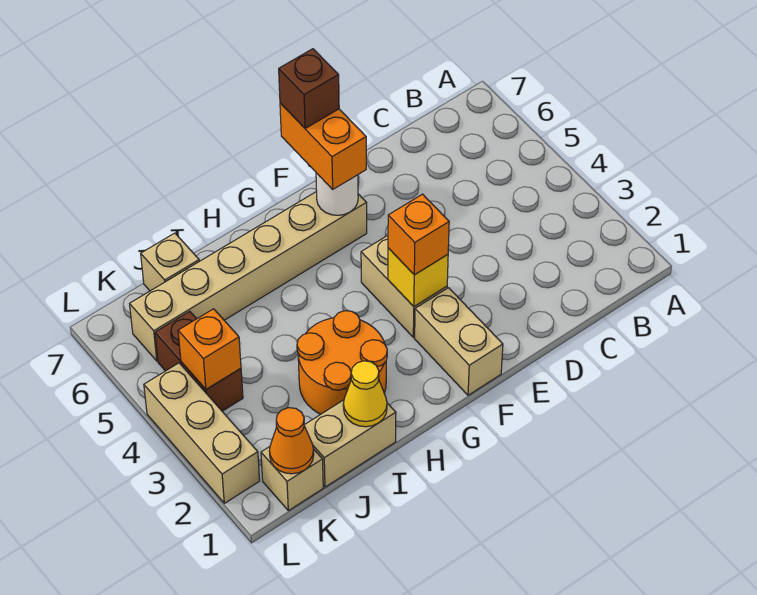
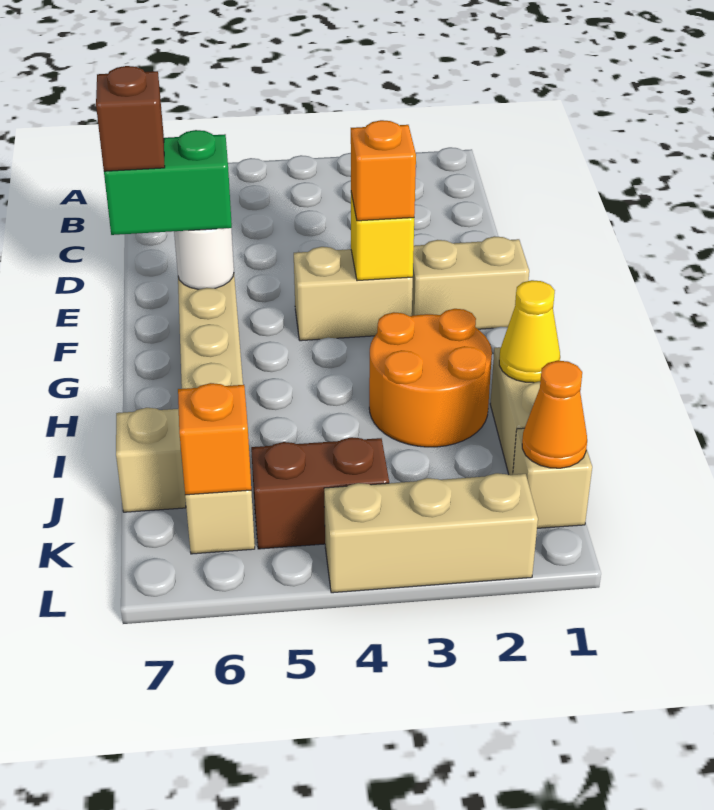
orange brick F6:F7 level 3 -> green brick F6:F7 level 3
orange brick K4 level 2 -> orange brick K6 level 2

